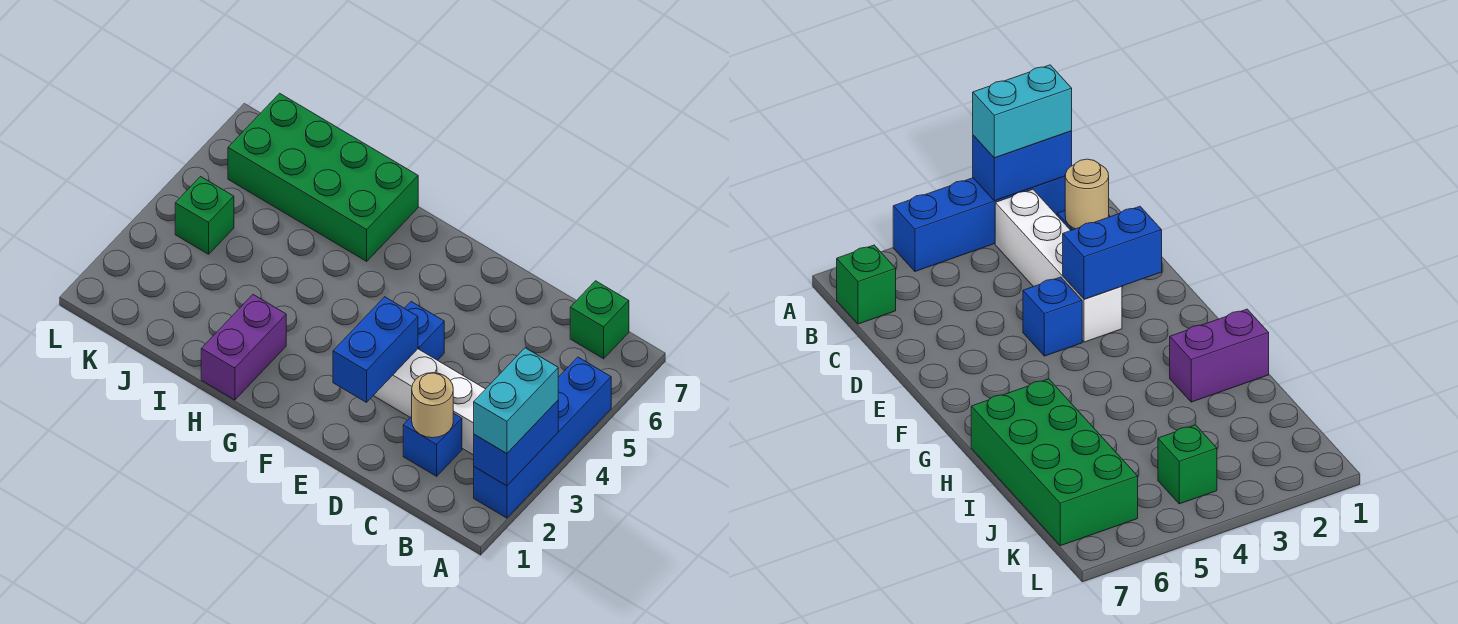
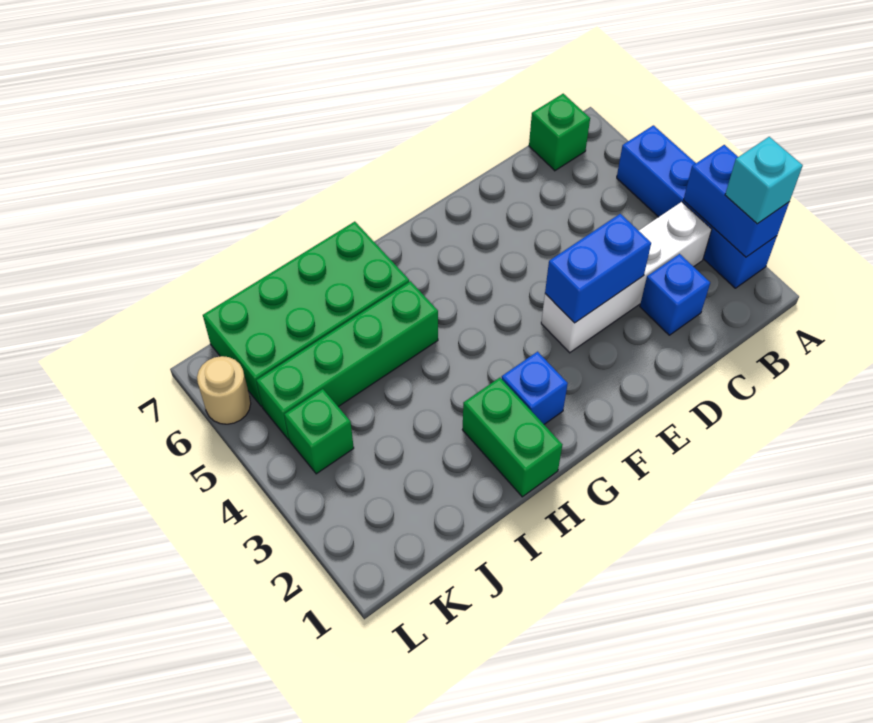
cyan brick A2:A3 level 3 -> cyan brick A2 level 3
tan round brick C2 level 2 -> tan round brick L6 level 1
blue brick E2:E3 level 2 -> blue brick D3:E3 level 2
blue brick E4 level 1 -> blue brick G2 level 1
purple brick H1:H2 level 1 -> green brick H1:H2 level 1
none -> green brick H5:K5 level 1

